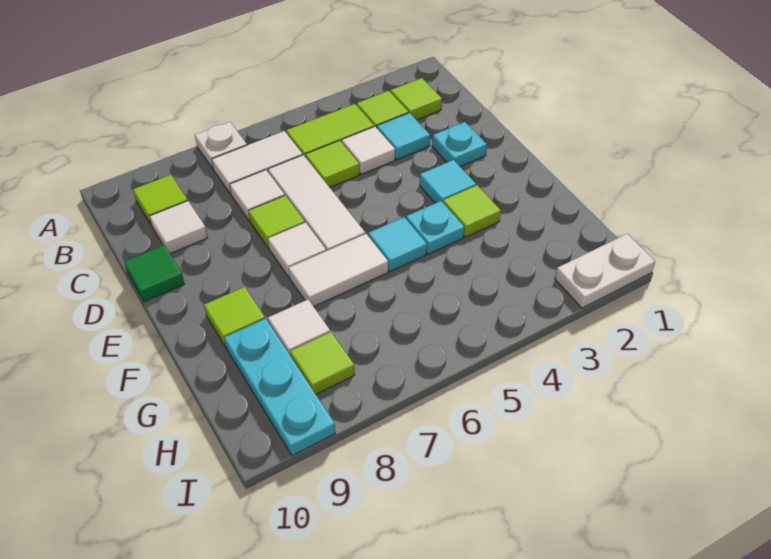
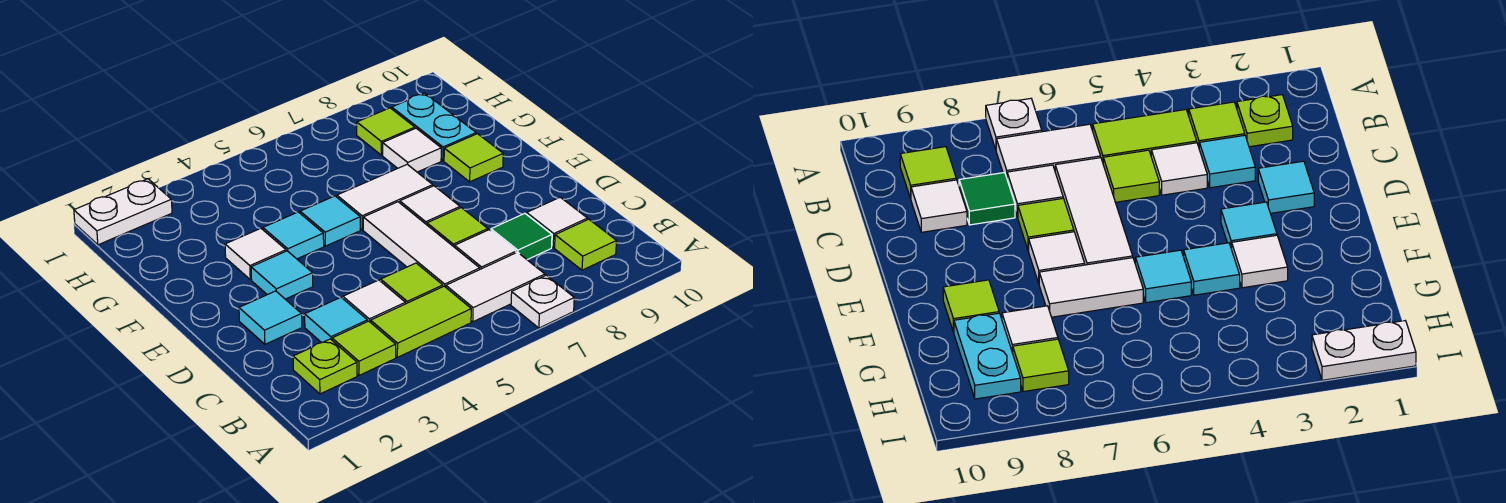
lime tile B2 level 1 -> lime plate B2 level 1
cyan plate D2 level 1 -> cyan tile D2 level 1
green tile D10 level 1 -> green tile C8 level 1
lime tile F3 level 1 -> white tile F3 level 1
cyan plate F4 level 1 -> cyan tile F4 level 1
cyan plate G9:I9 level 1 -> cyan plate G9:H9 level 1

